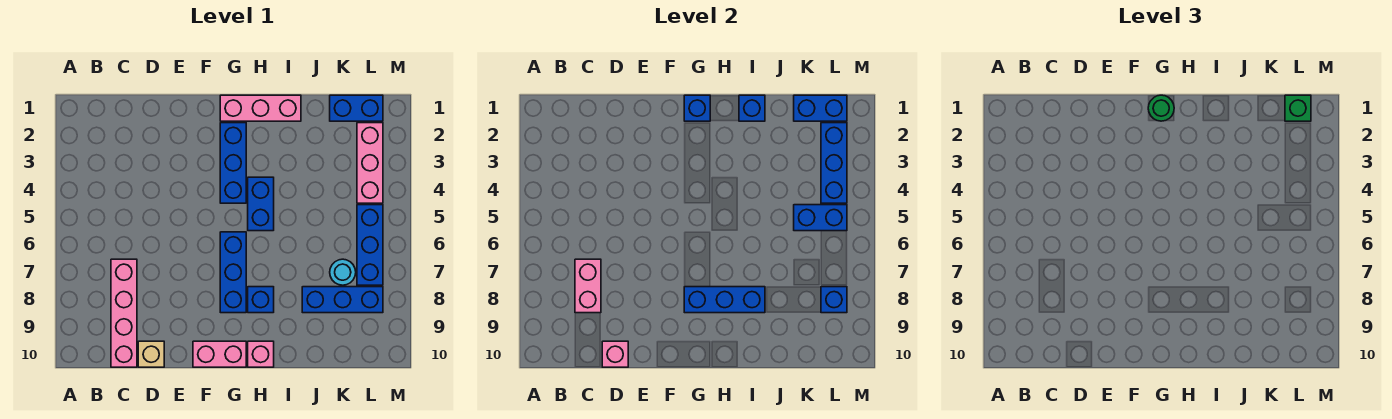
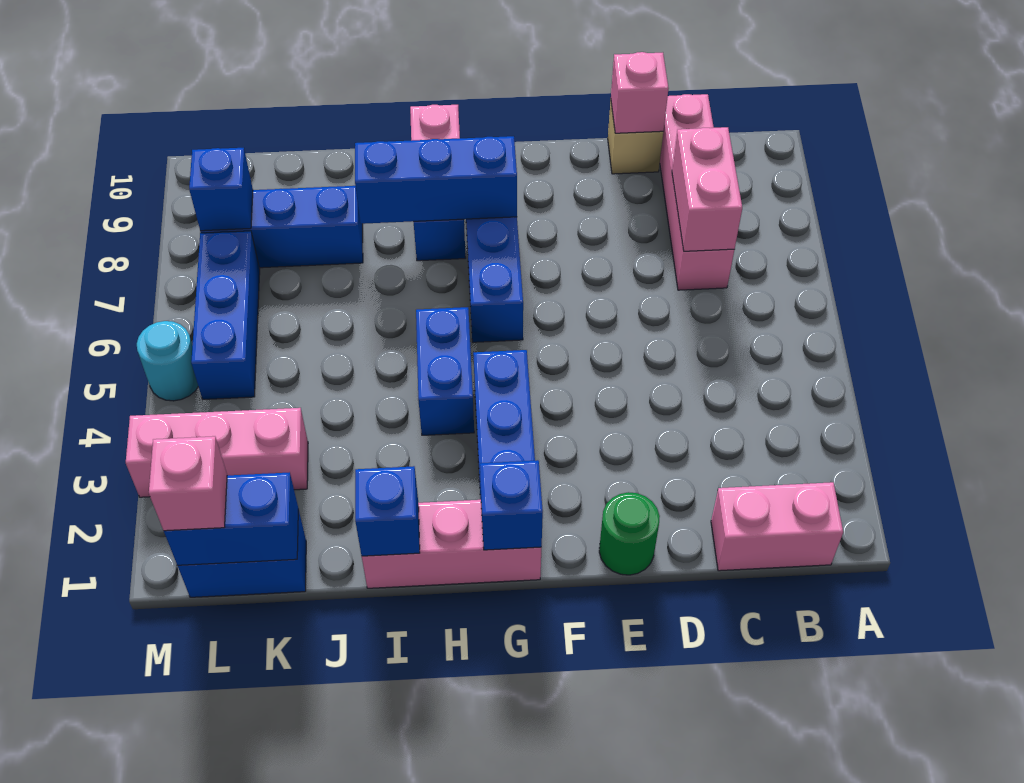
pink brick F10:G10 level 1 -> pink brick B1:C1 level 1
green round brick G1 level 3 -> green round brick E1 level 1
blue brick K5:L5 level 2 -> none
cyan round brick K7 level 1 -> cyan round brick M5 level 1
green brick L1 level 3 -> pink brick L1 level 3
pink brick L2:L4 level 1 -> pink brick K3:M3 level 1
blue brick L2:L4 level 2 -> none

